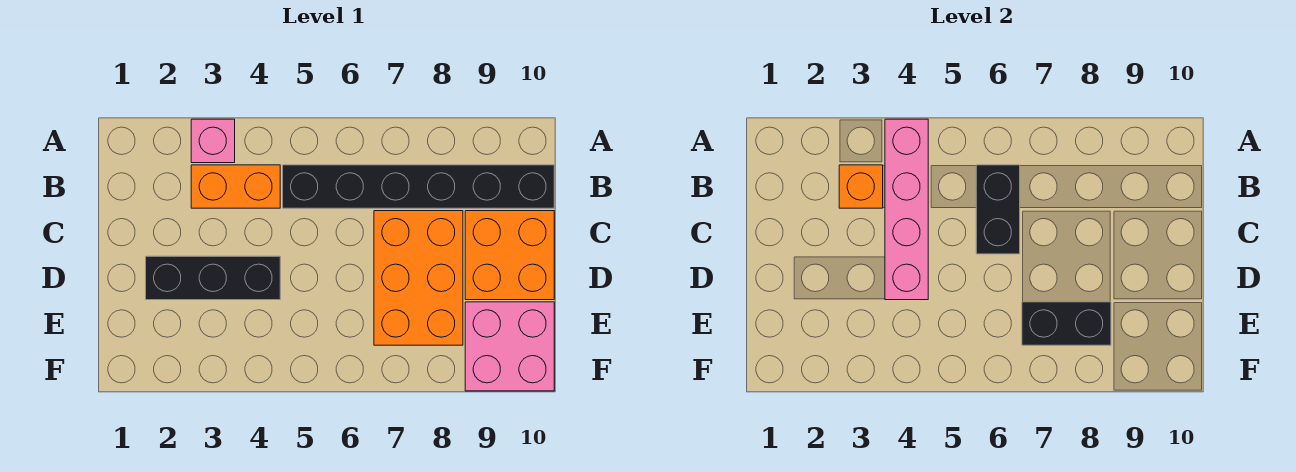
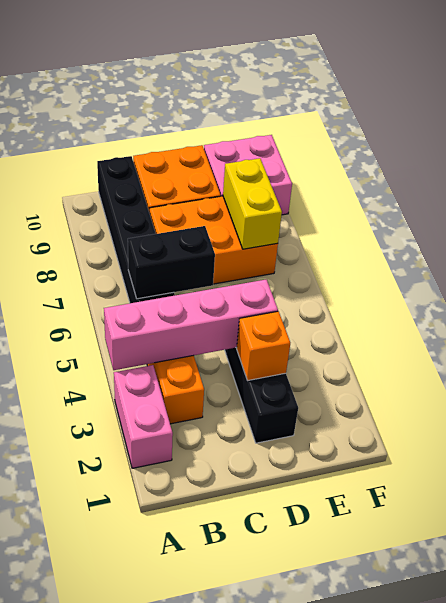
pink brick A3 level 1 -> pink brick A2:A3 level 1
orange brick B3 level 2 -> orange brick D3 level 2
black brick E7:E8 level 2 -> yellow brick E7:E8 level 2

